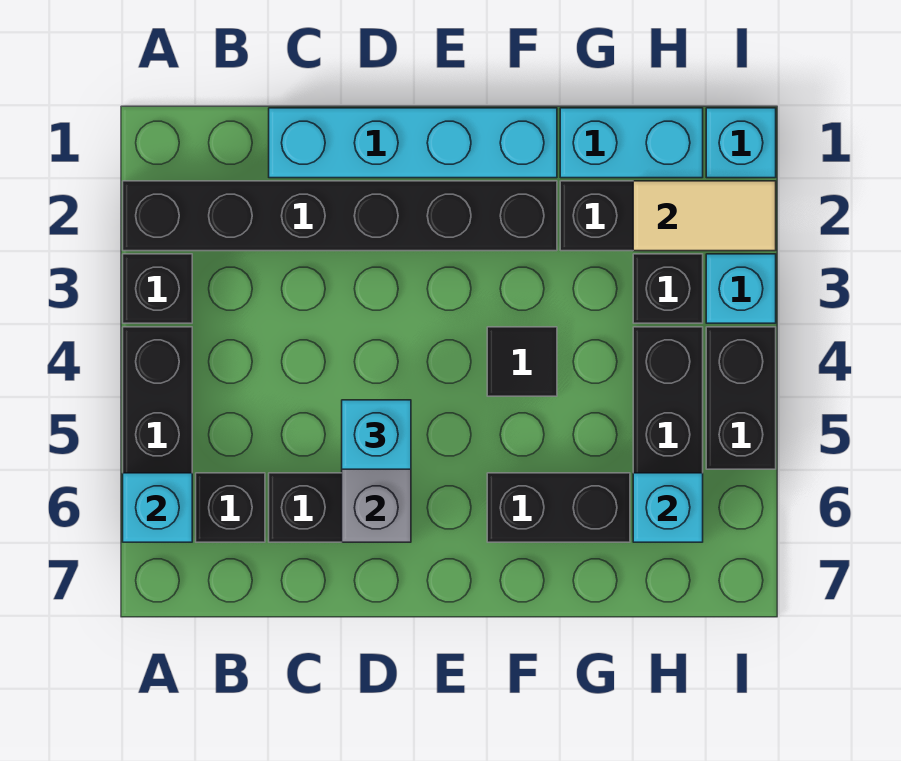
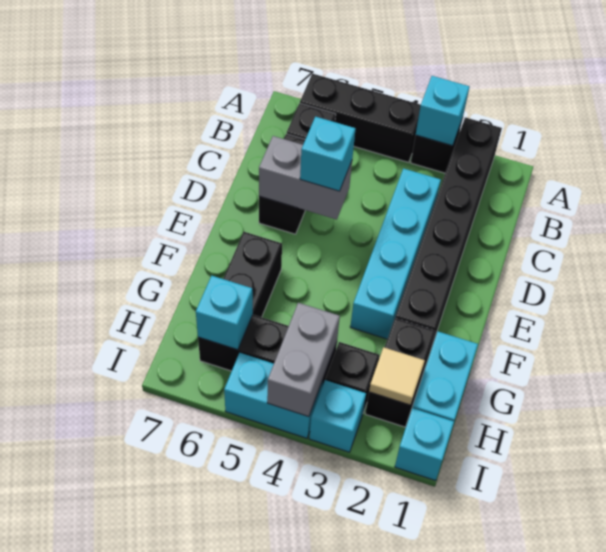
cyan brick A6 level 2 -> cyan brick A3 level 2
cyan brick C1:F1 level 1 -> cyan brick C3:F3 level 1
black tile F4 level 1 -> none
tan tile H2:I2 level 2 -> tan tile H2 level 2
none -> grey brick H4:I4 level 2
black brick I4:I5 level 1 -> cyan brick I4:I5 level 1

